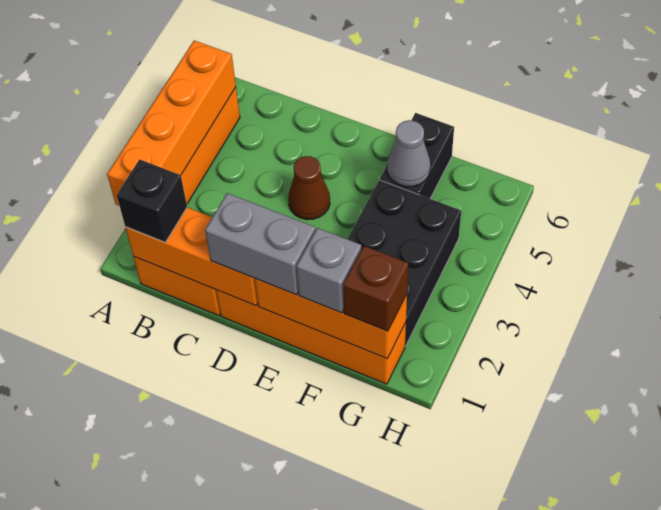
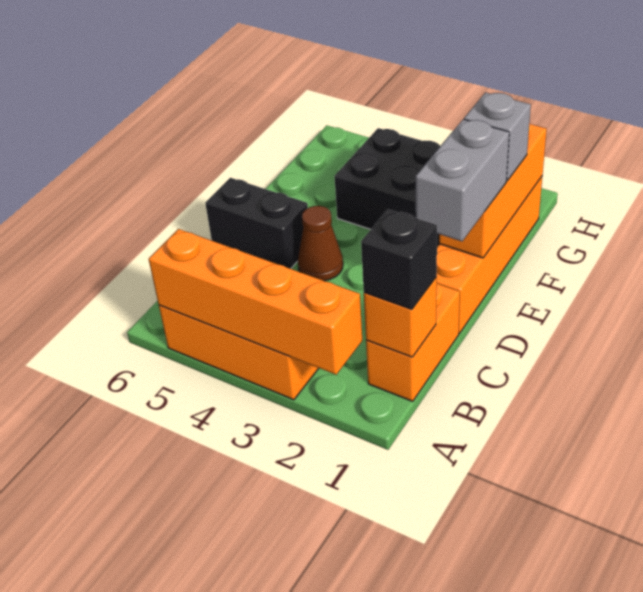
orange brick B1:D1 level 2 -> orange brick B1 level 2
black brick F5:F6 level 1 -> black brick D5:D6 level 1
grey cone F5 level 2 -> none
brown brick G1 level 3 -> none

